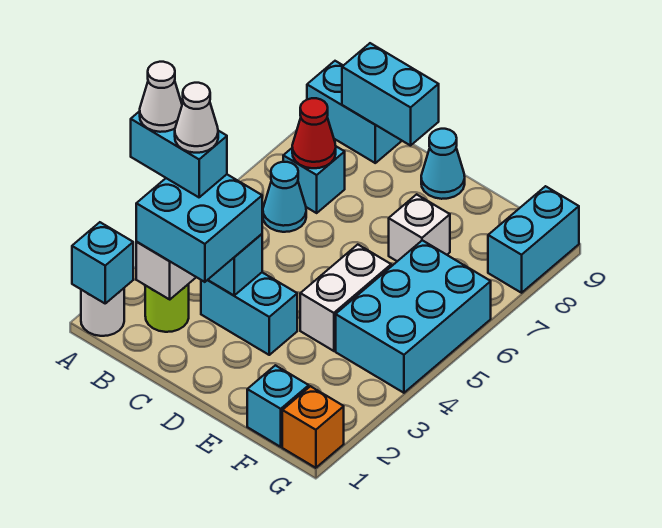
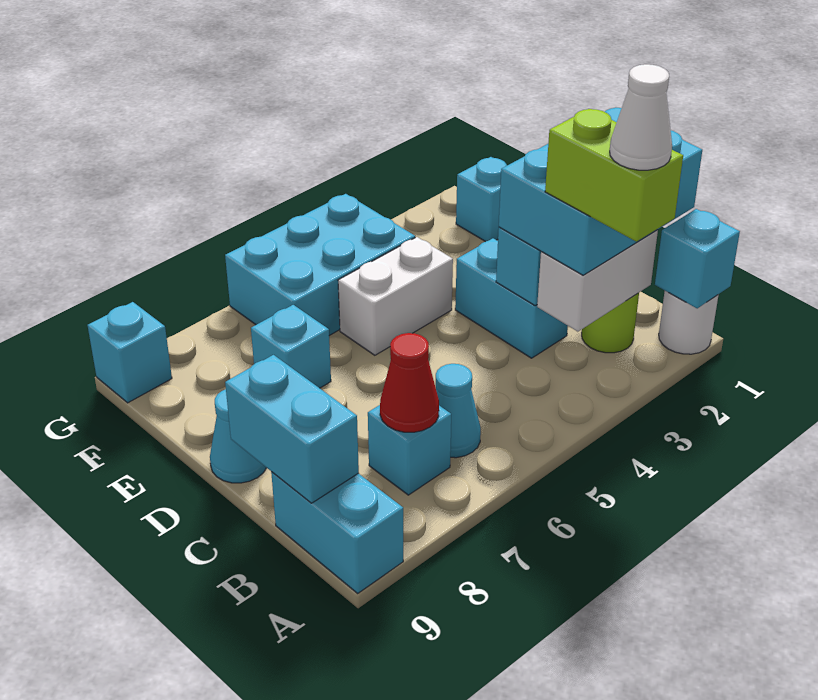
cyan brick A3:B3 level 4 -> lime brick A3:B3 level 4
cyan brick B2:C3 level 3 -> cyan brick B1:C3 level 3
white cone B3 level 5 -> none
white brick E7 level 1 -> cyan brick E7 level 1
orange brick G1 level 1 -> none
cyan brick G8:G9 level 1 -> cyan brick G9 level 1

